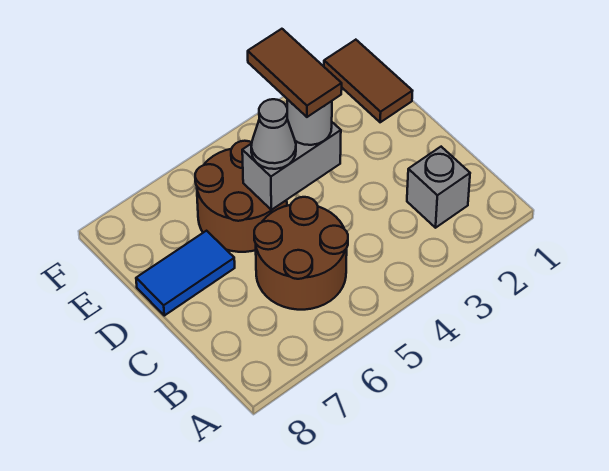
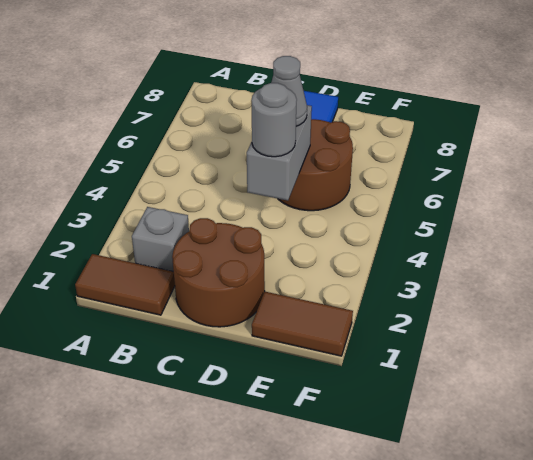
brown round brick B5:C6 level 1 -> brown round brick C1:D2 level 1
brown tile D4:E4 level 4 -> brown tile A1:B1 level 1

